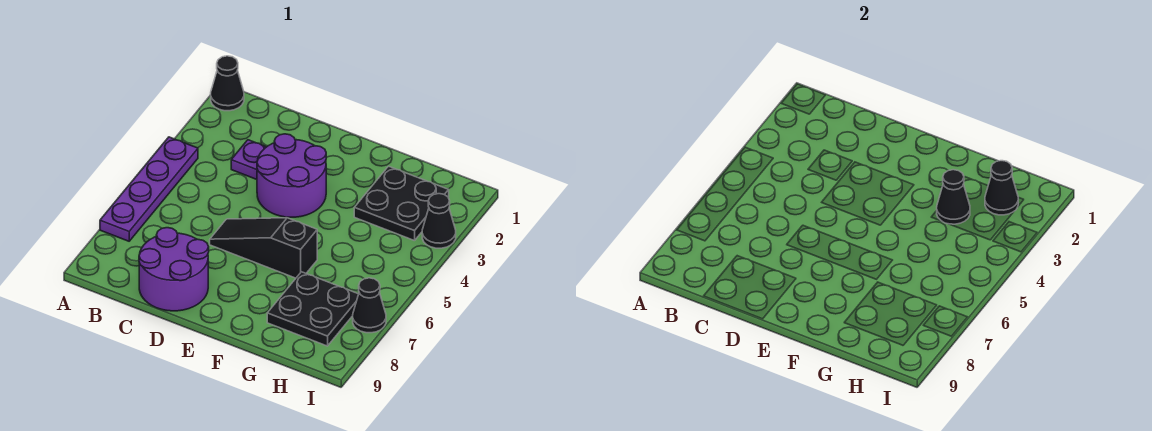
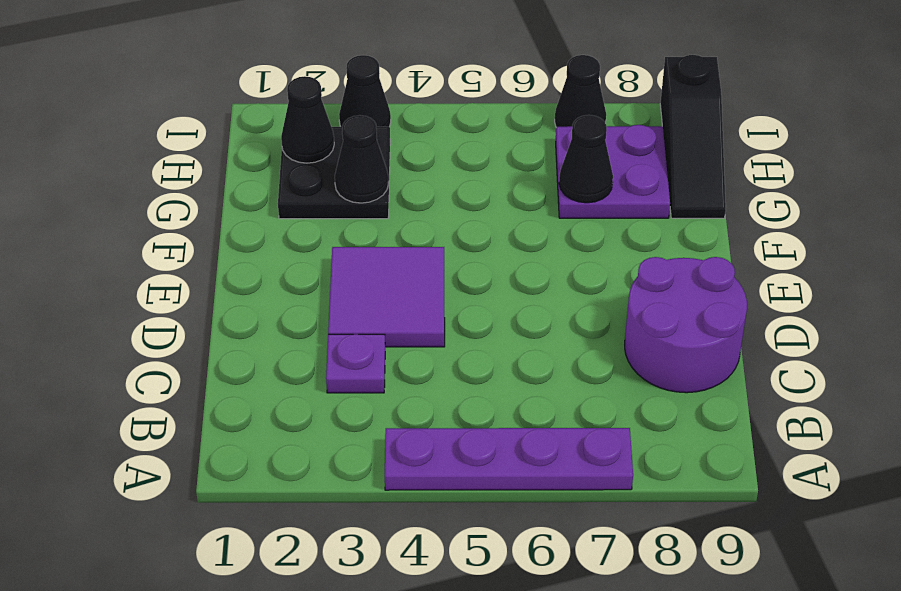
black cone A1 level 1 -> black cone G7 level 2
purple round brick D3:E4 level 1 -> purple tile D3:E4 level 1
black slope D6:F6 level 1 top F -> black slope G9:I9 level 1 top I
black plate G7:H8 level 1 -> purple plate G7:H8 level 1

